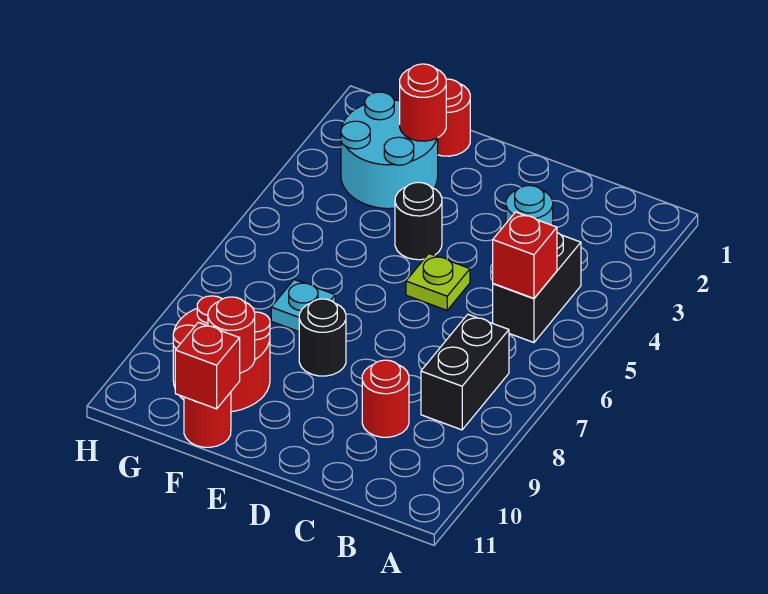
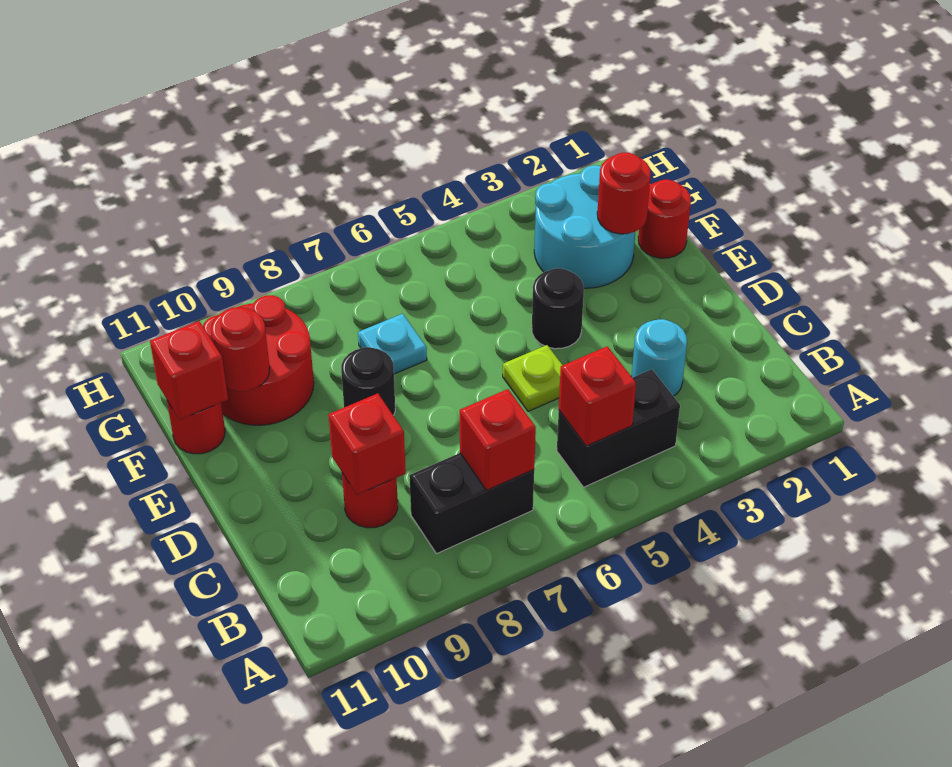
none -> red brick B7 level 2
none -> red brick C9 level 2

